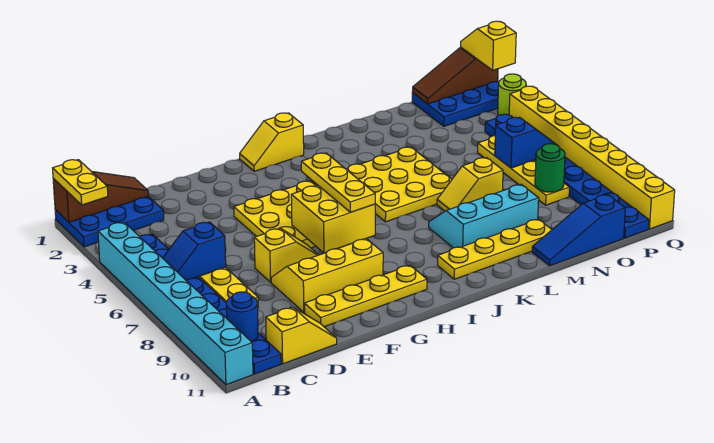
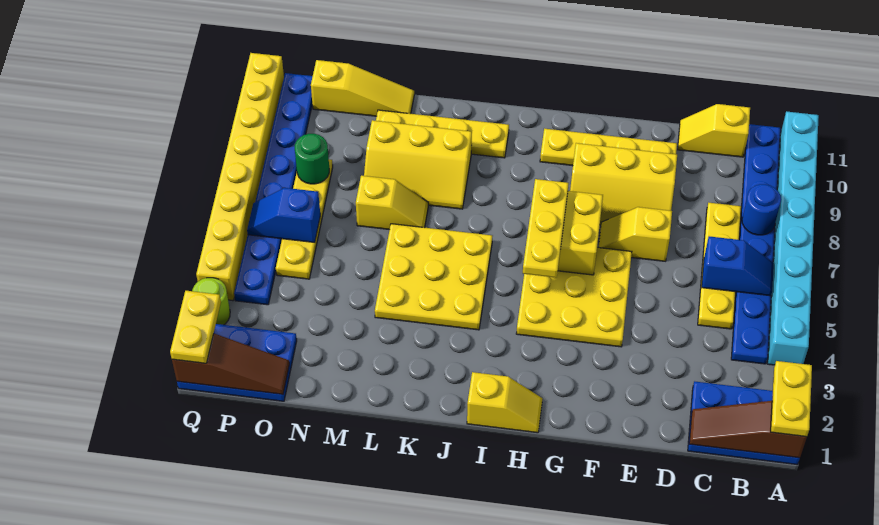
blue round brick B10 level 2 -> blue round brick B8 level 2
cyan slope K8:M9 level 1 top 9 -> yellow slope K8:M9 level 1 top 9
blue slope M11:O11 level 1 top O -> yellow slope M11:O11 level 1 top O
yellow slope Q1:Q2 level 3 top 2 -> yellow plate Q1:Q2 level 3

